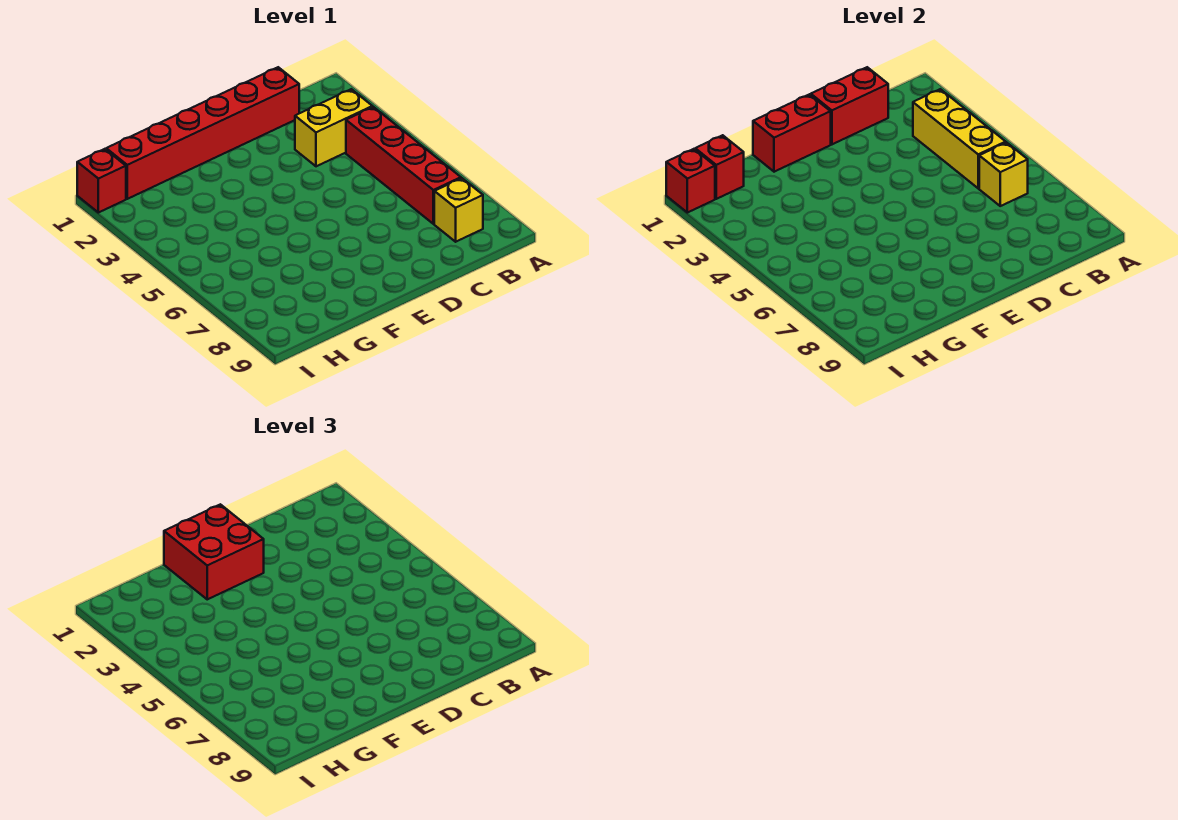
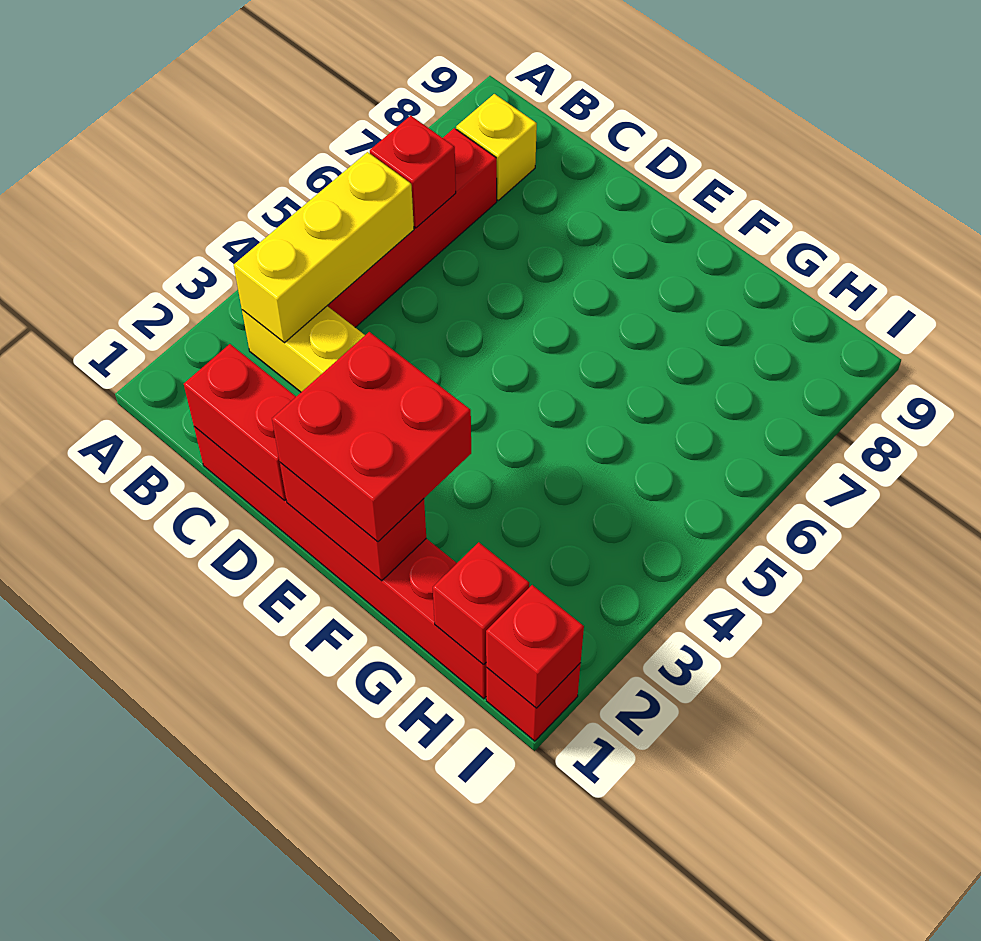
yellow brick B6 level 2 -> red brick B6 level 2

